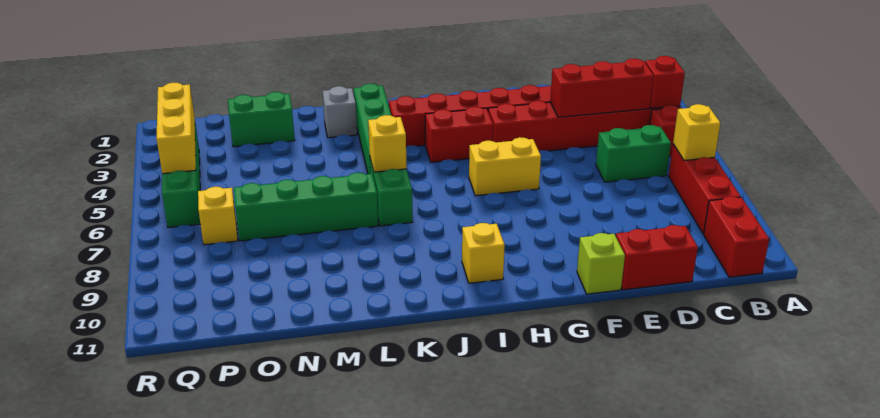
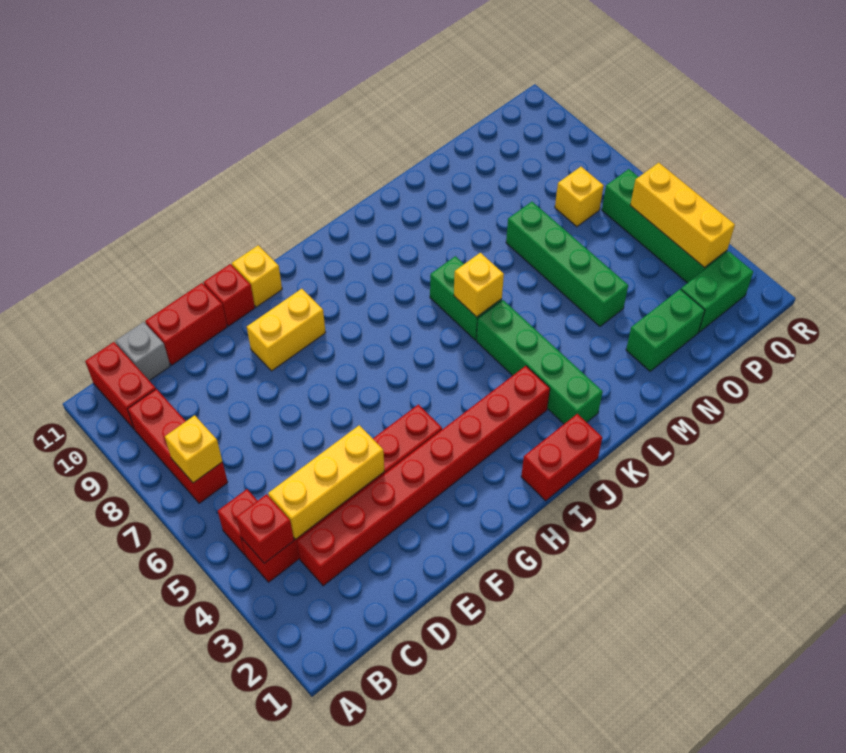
red brick C4:E4 level 2 -> yellow brick C4:E4 level 2
green brick C6:D6 level 1 -> green brick P2:Q2 level 1
lime brick F11 level 1 -> red brick F11 level 1
yellow brick G6:H6 level 1 -> yellow brick F9:G9 level 1
red brick H4:I4 level 1 -> red brick I1:J1 level 1
yellow brick I10 level 1 -> yellow brick G11 level 1
grey brick L2 level 1 -> grey brick C11 level 1
green brick L7:O7 level 1 -> green brick N4:N7 level 1

